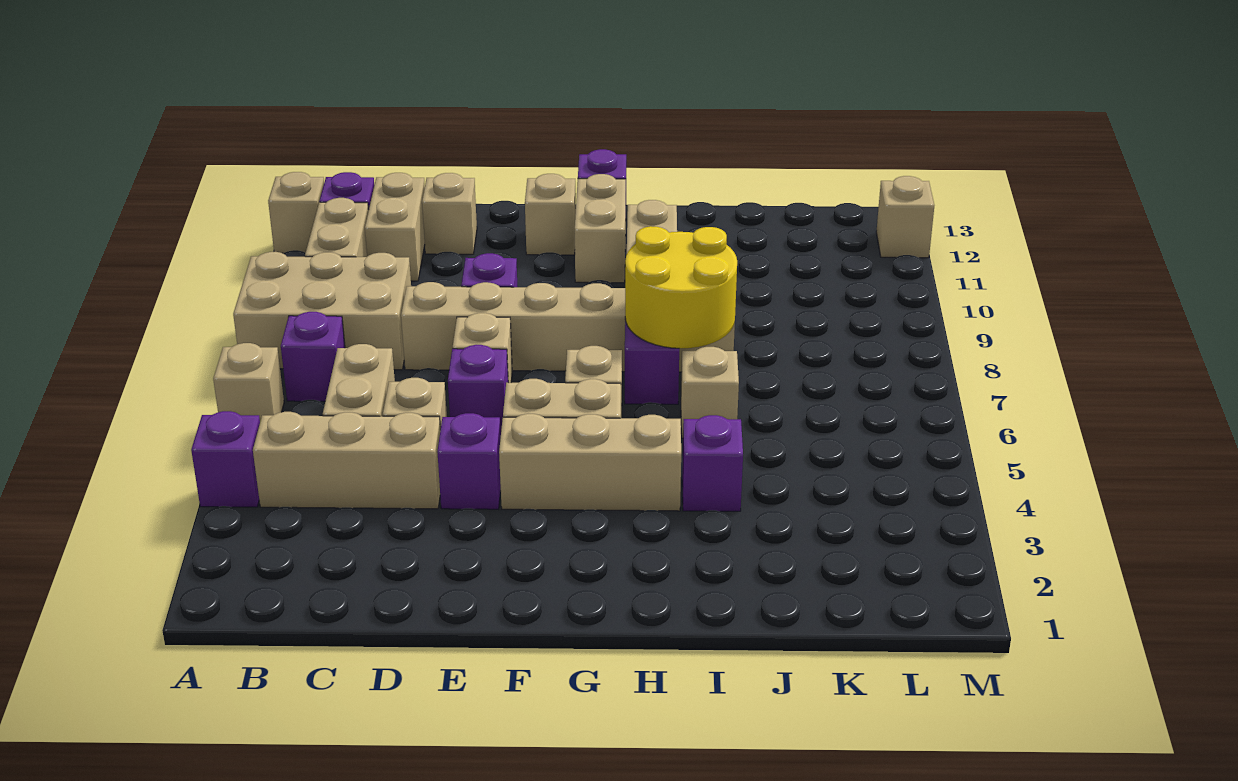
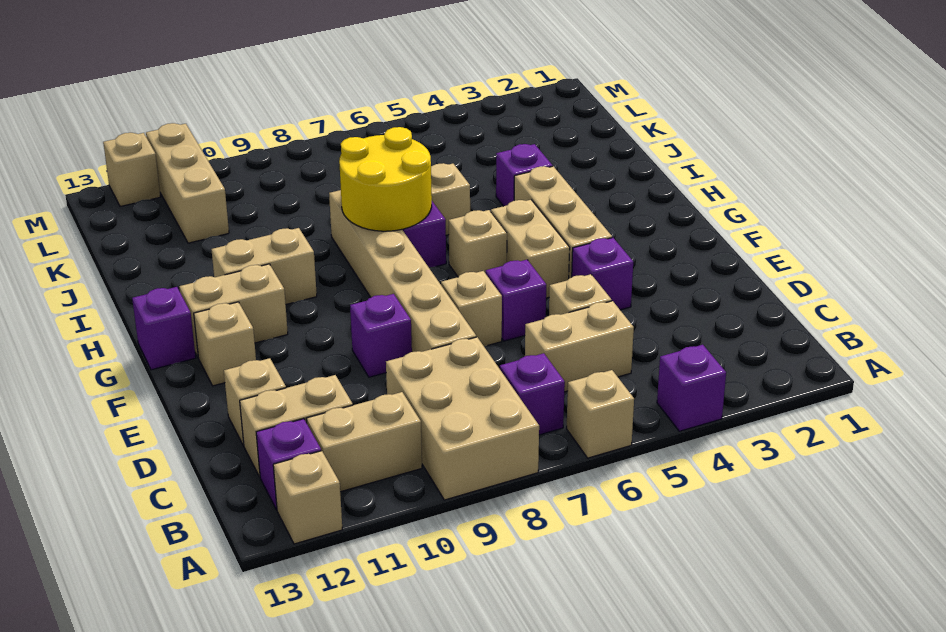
tan brick B4:D4 level 1 -> tan brick K11:M11 level 1

